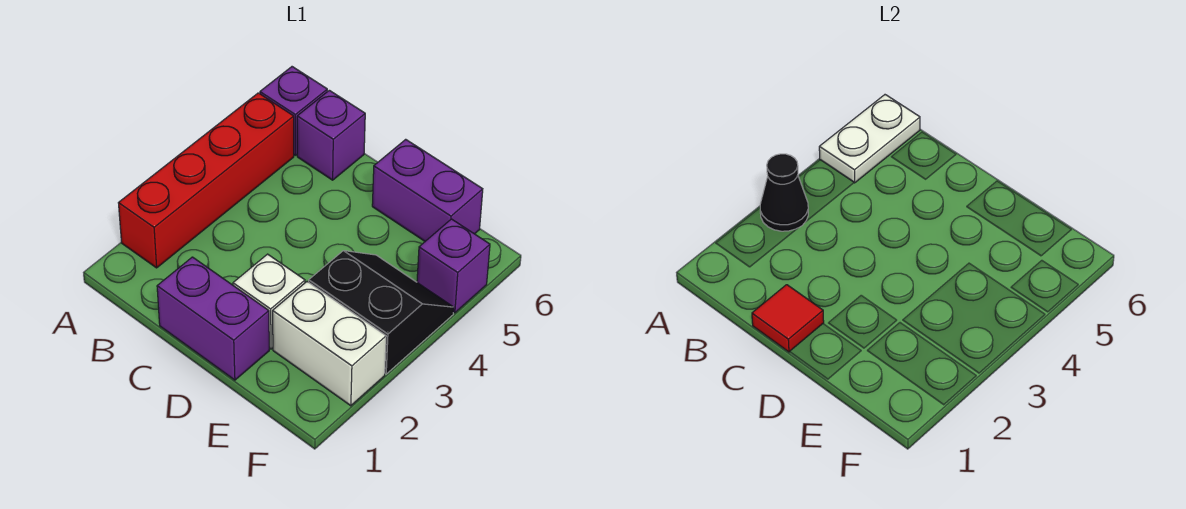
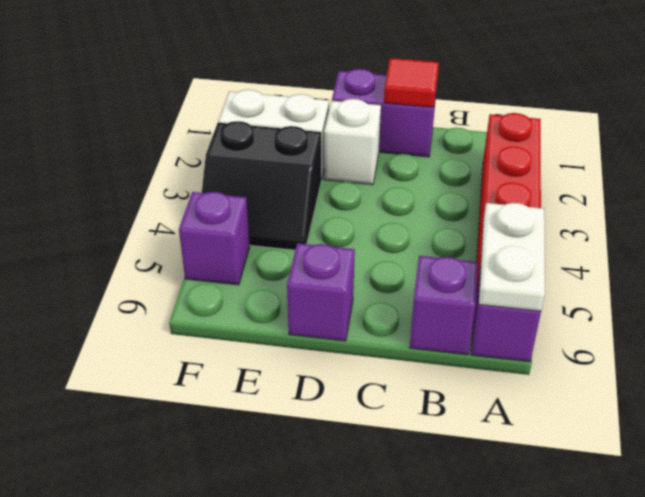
black cone A3 level 2 -> none
purple brick D6:E6 level 1 -> purple brick D6 level 1

